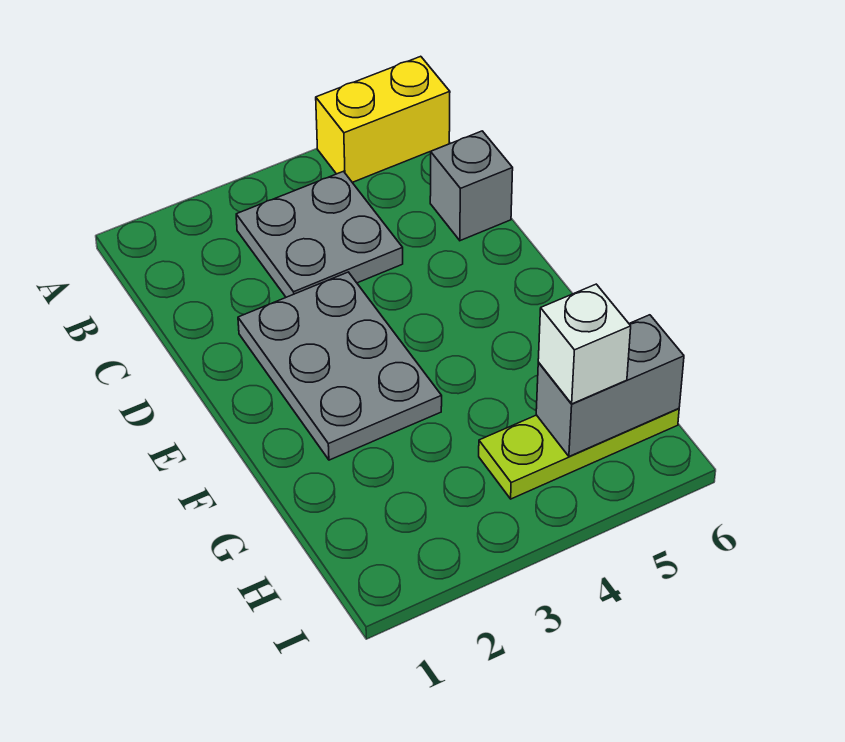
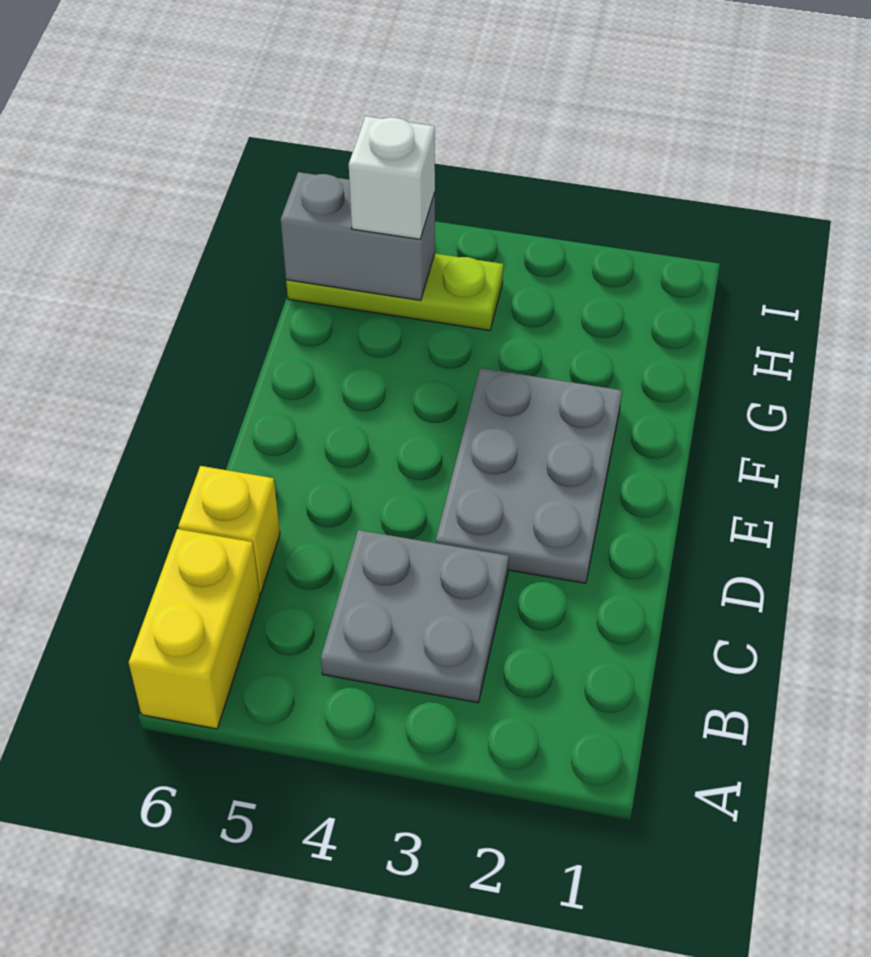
yellow brick A5:A6 level 1 -> yellow brick A6:B6 level 1
grey brick C6 level 1 -> yellow brick C6 level 1

